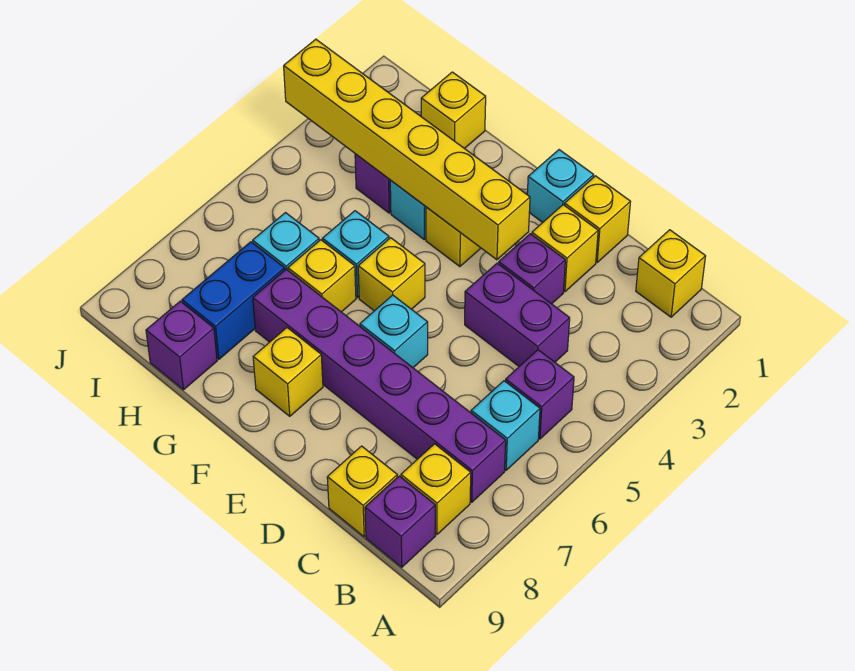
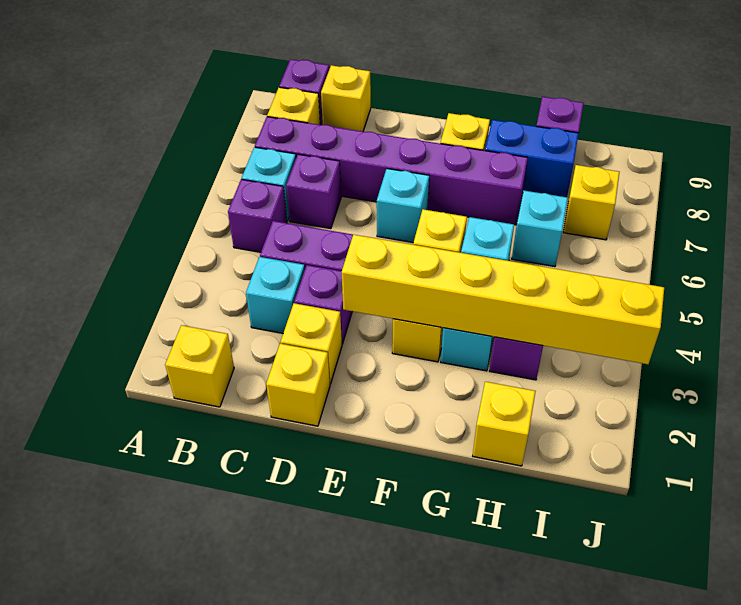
none -> purple brick C6 level 1
cyan brick E1 level 1 -> cyan brick C3 level 1
yellow brick G6 level 1 -> yellow brick I7 level 1
blue brick H7:H8 level 1 -> blue brick G8:H8 level 1

